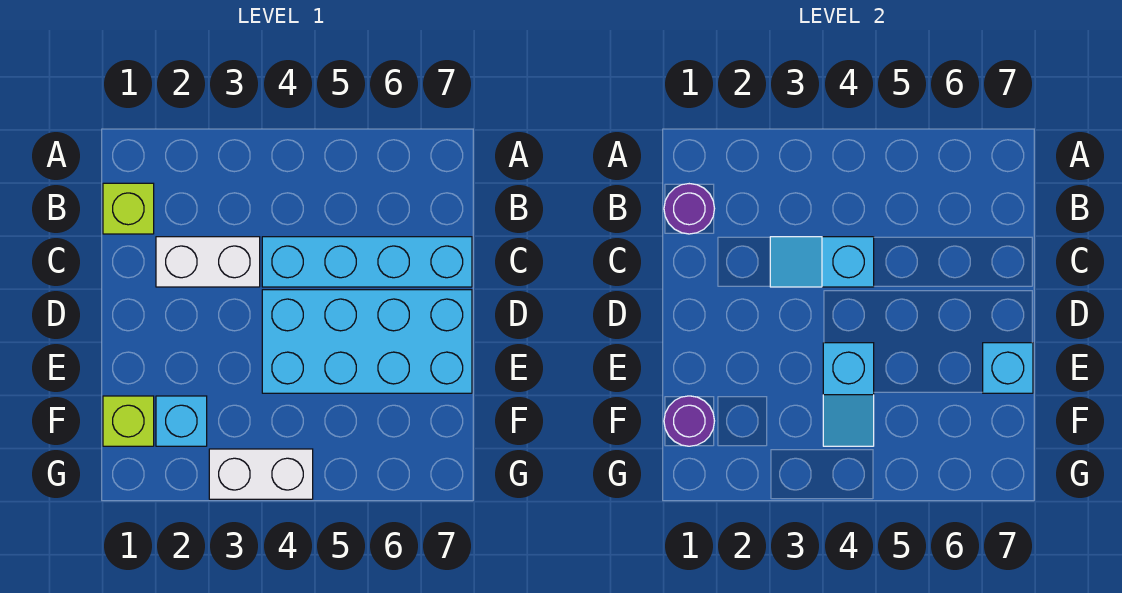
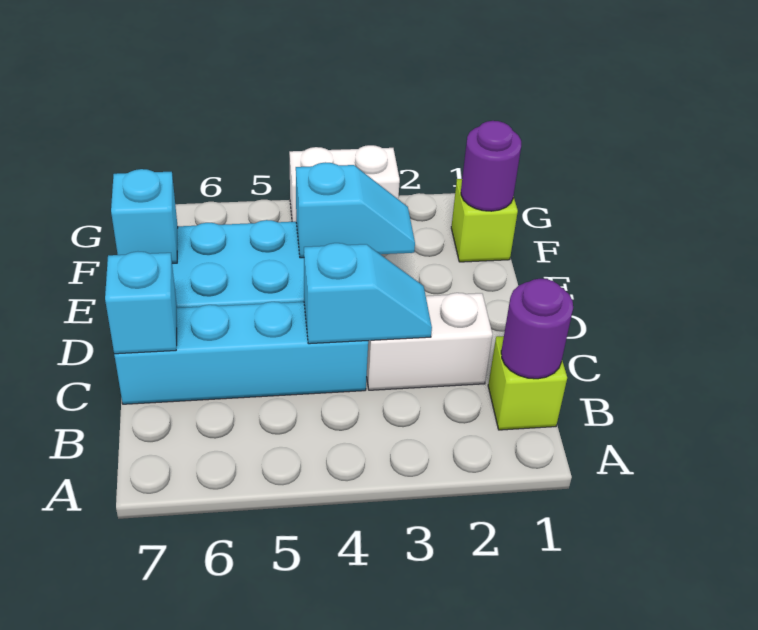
cyan slope E4:F4 level 2 top E -> cyan slope E3:E4 level 2 top 4
cyan brick F2 level 1 -> cyan brick C7 level 2

